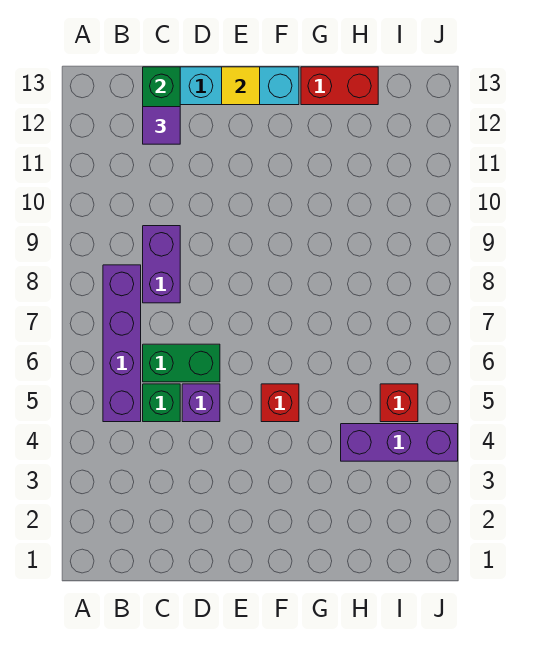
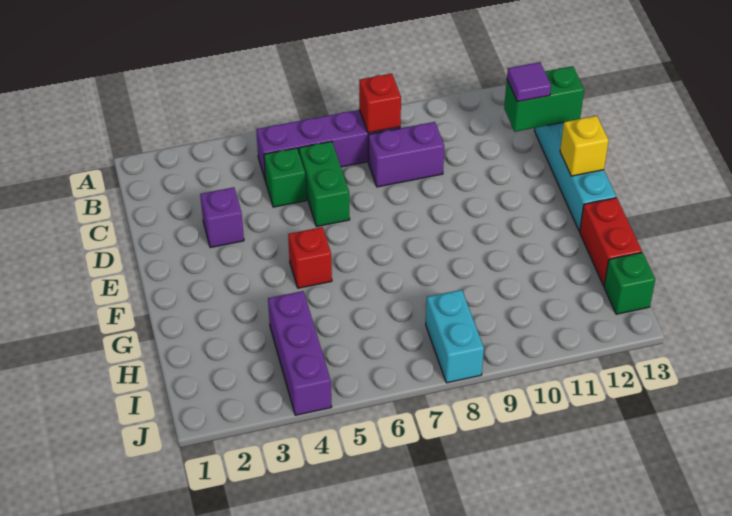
purple brick D5 level 1 -> purple brick D3 level 1
yellow tile E13 level 2 -> yellow brick E13 level 2
red brick I5 level 1 -> red brick B8 level 2
none -> cyan brick I8:J8 level 1
none -> green brick I13 level 1

